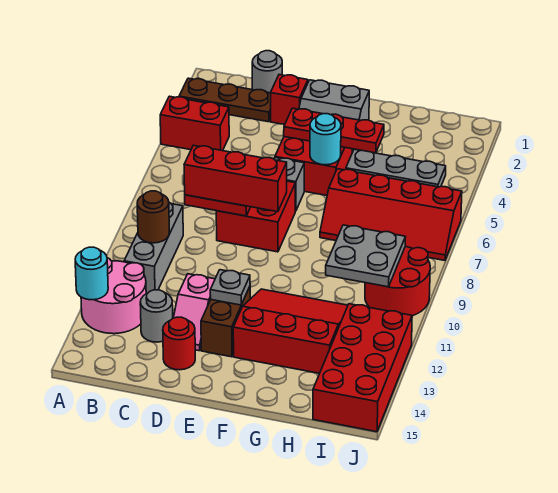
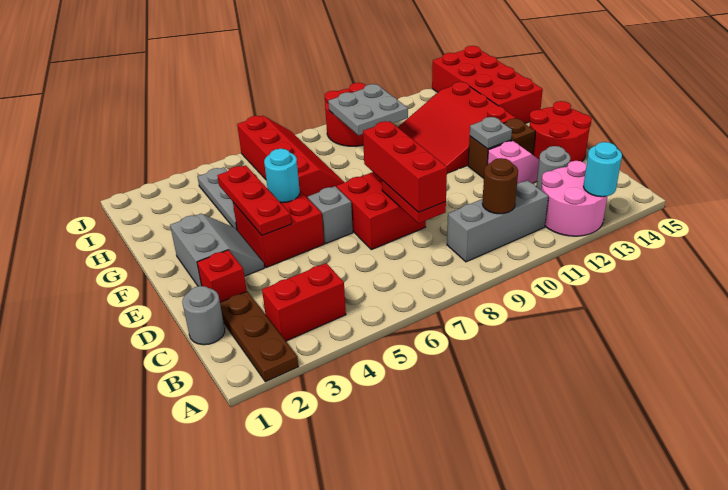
red brick A4:B4 level 1 -> red brick B3:B4 level 1
red round brick D14 level 1 -> red round brick D14:E15 level 1
red brick I12:J15 level 1 -> red brick G14:J15 level 1

